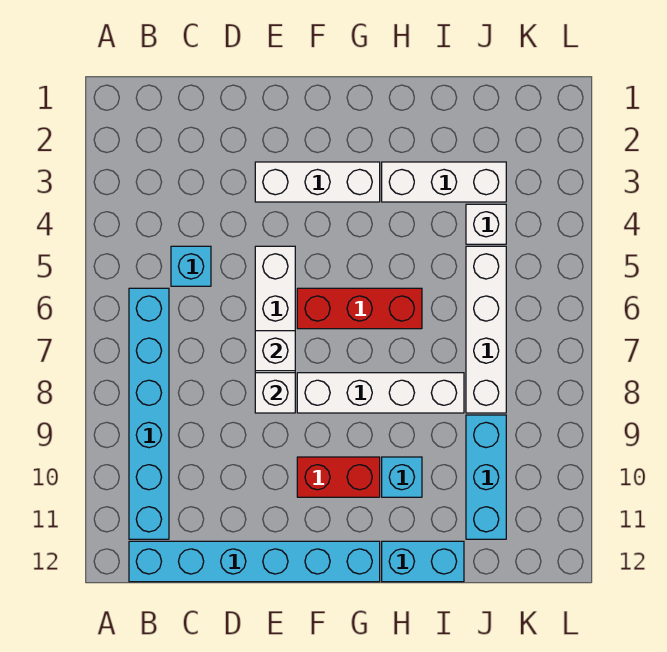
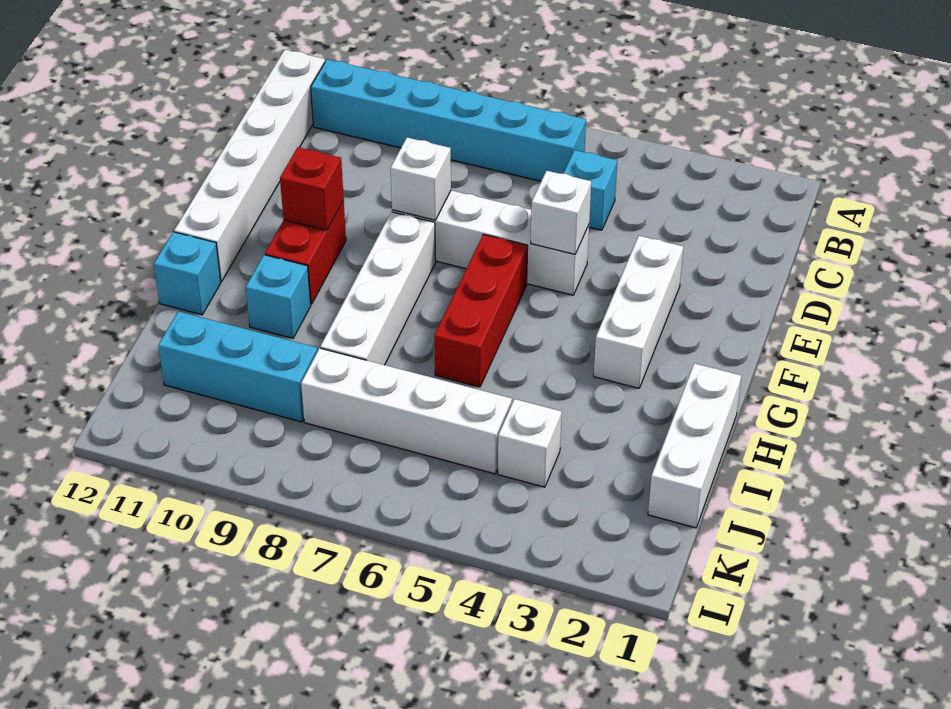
cyan brick B12:G12 level 1 -> white brick B12:G12 level 1
white brick E7 level 2 -> white brick E5 level 2
none -> red brick F10 level 2
white brick H3:J3 level 1 -> white brick H1:J1 level 1
cyan brick H12:I12 level 1 -> cyan brick H12 level 1

